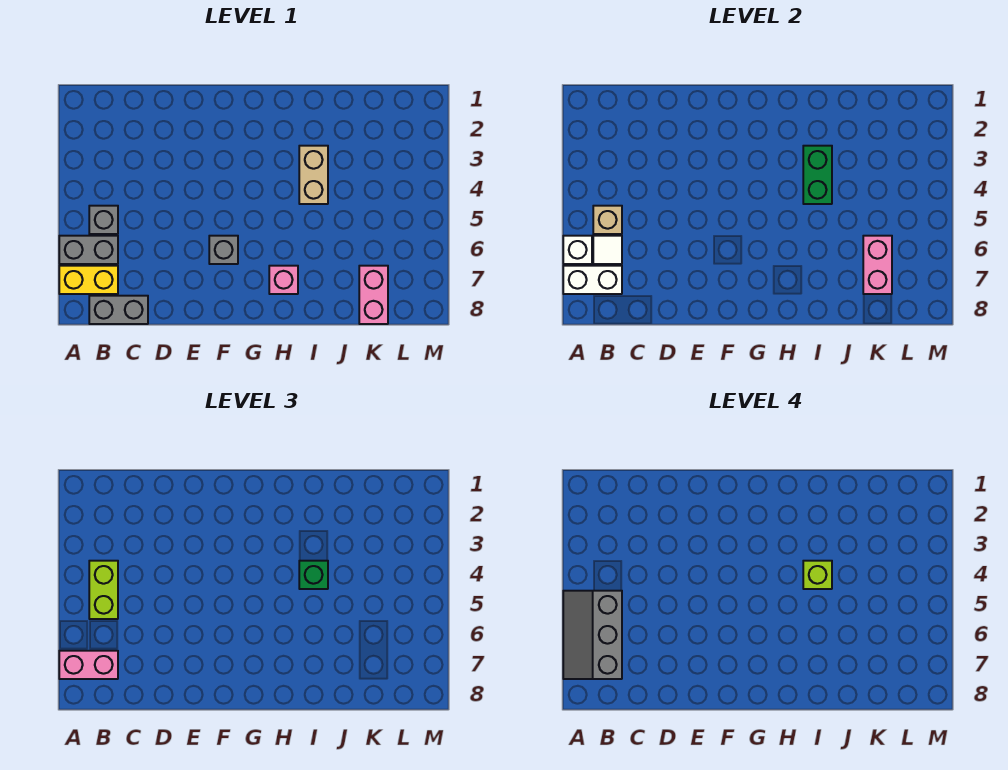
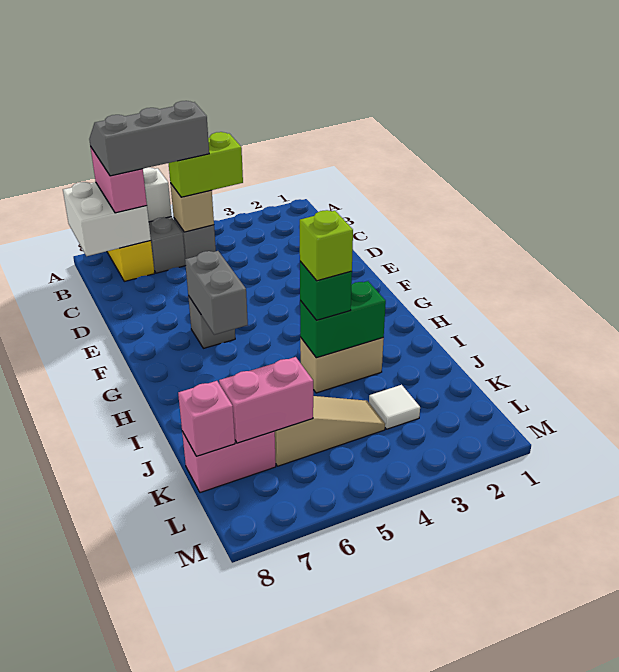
white brick A7:B7 level 2 -> white brick A7:B8 level 2
white tile B6 level 2 -> white tile K3 level 1
grey brick B8:C8 level 1 -> grey brick F6:G6 level 2
pink brick H7 level 1 -> pink brick K8 level 2
none -> tan slope K4:K6 level 1 top 6

